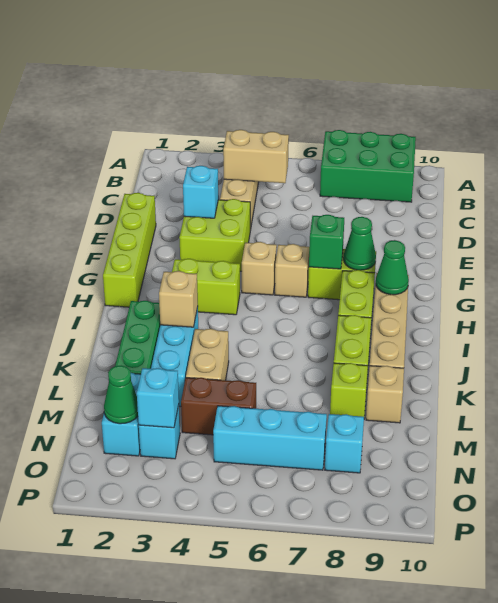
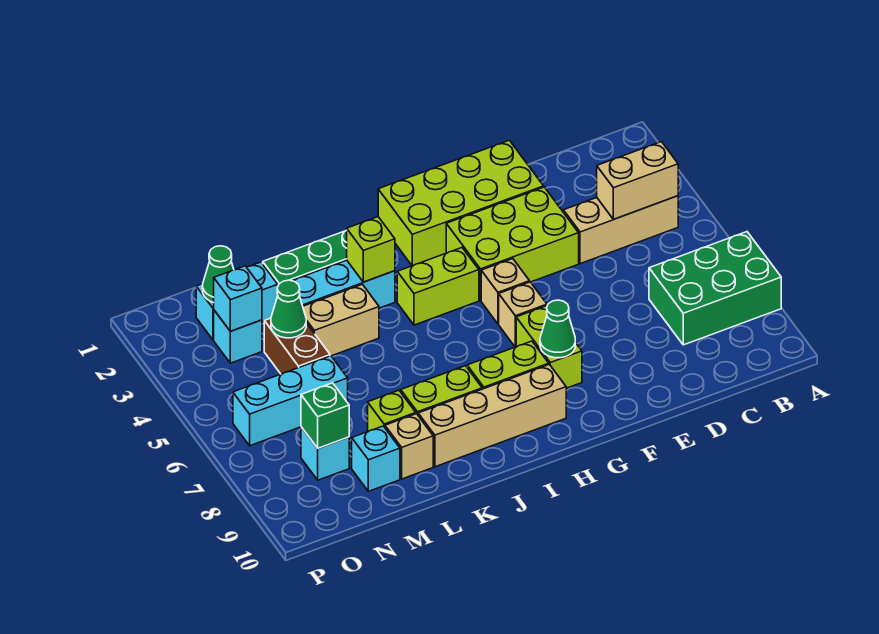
green brick A7:B9 level 1 -> green brick A7:C8 level 1
tan brick C4:C5 level 2 -> tan brick B4:C4 level 2
lime brick E1:H1 level 1 -> lime brick E1:H2 level 1
lime brick E3:F4 level 1 -> lime brick E3:G4 level 1
cyan brick E3 level 2 -> cyan brick M9 level 1
green brick G7 level 2 -> green brick N8 level 2
lime brick H3:H4 level 1 -> lime brick H4:I4 level 1
green cone H9 level 2 -> green cone M4 level 2
tan brick J3 level 2 -> lime brick J3 level 2
cyan brick N5:N7 level 1 -> cyan brick M6:O6 level 1

